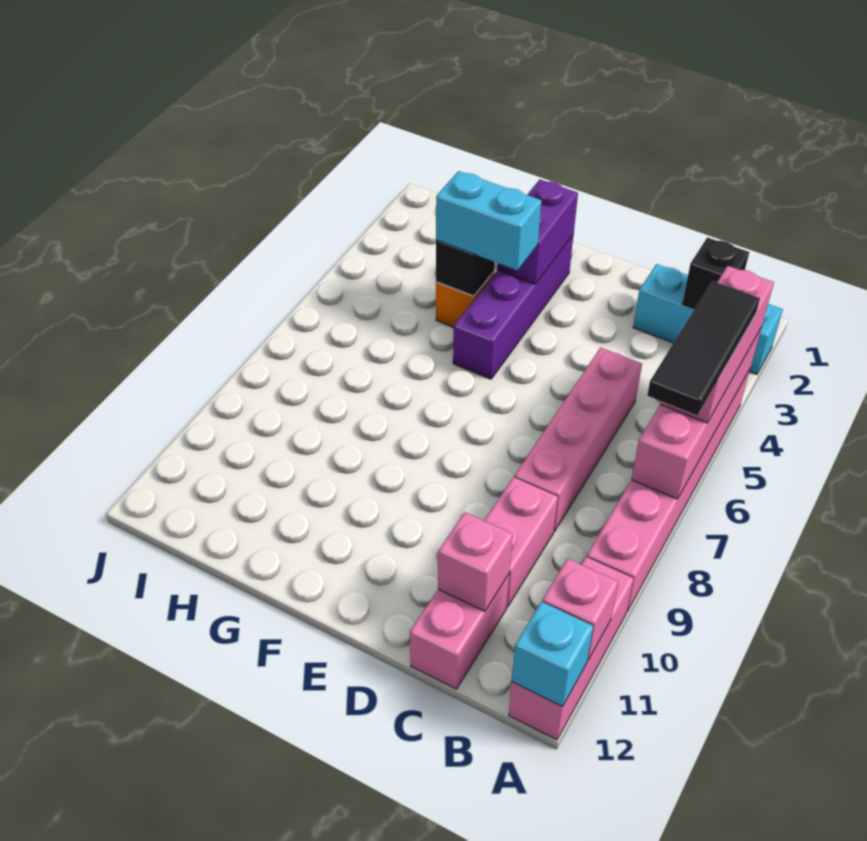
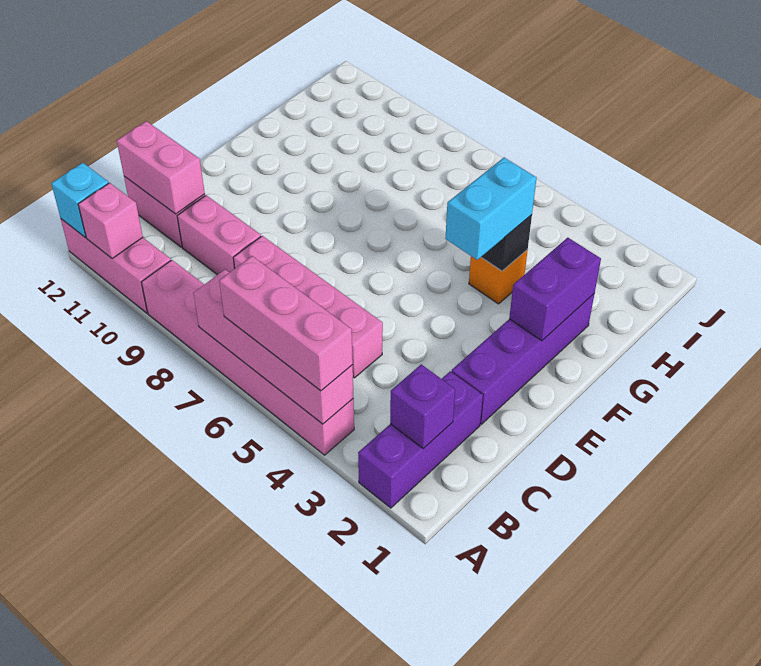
cyan brick A2:C2 level 1 -> purple brick A2:C2 level 1
black tile A5:A7 level 4 -> none
black brick B2 level 2 -> purple brick B2 level 2
pink brick C11 level 2 -> pink brick C11:C12 level 2
purple brick F2:F5 level 1 -> purple brick D2:G2 level 1
purple brick F2:F3 level 2 -> purple brick F2:G2 level 2

